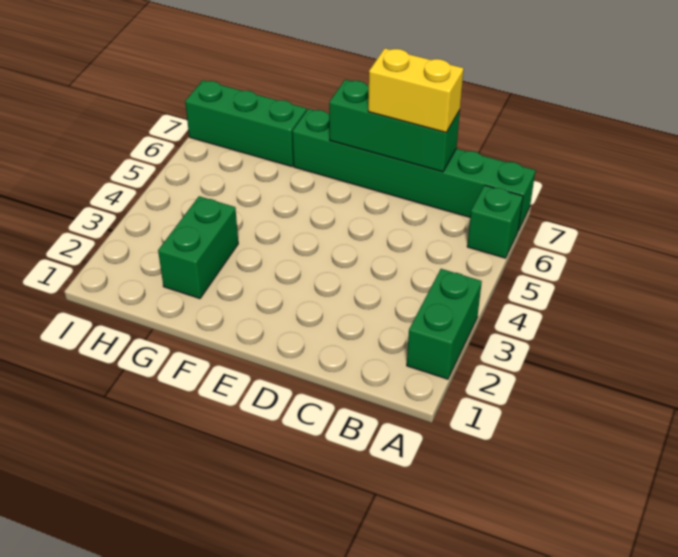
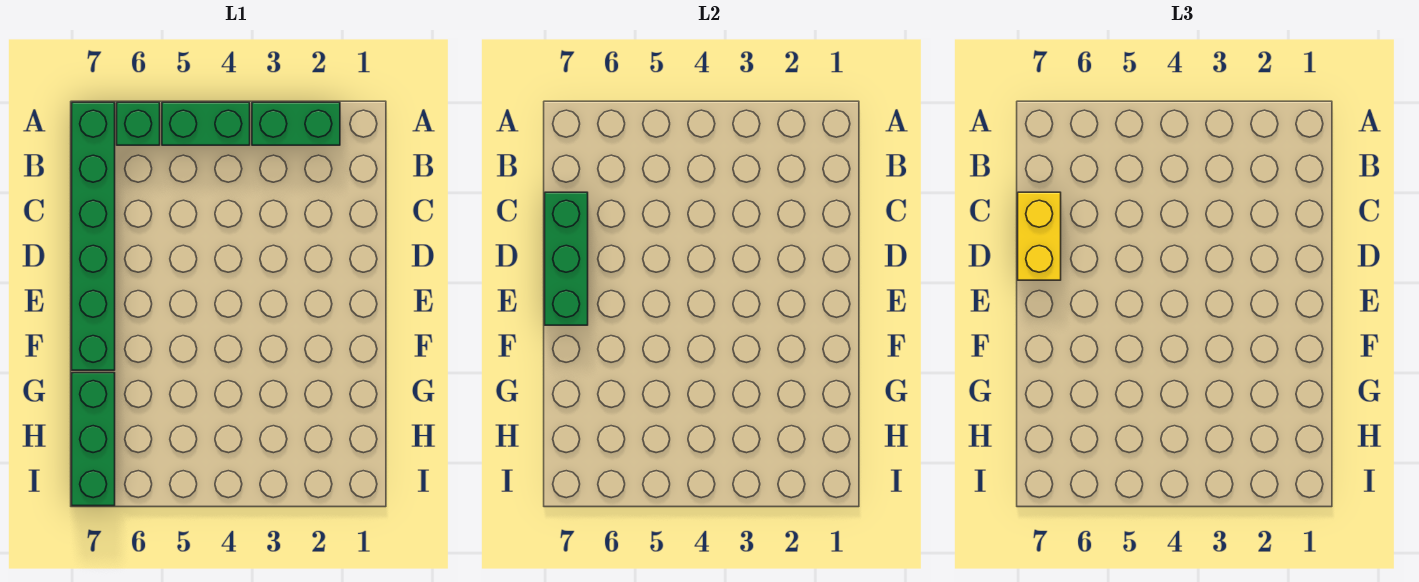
green brick G2:G3 level 1 -> green brick A4:A5 level 1

